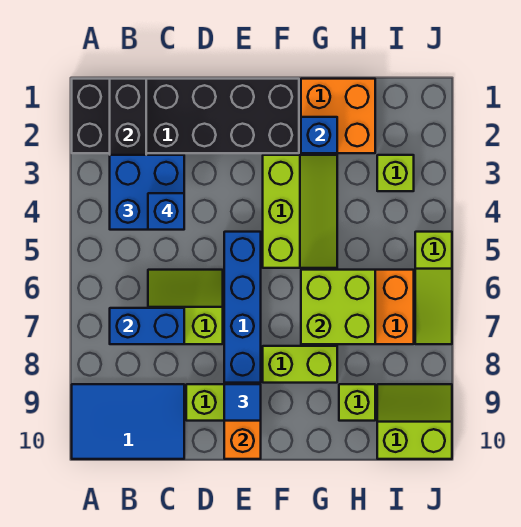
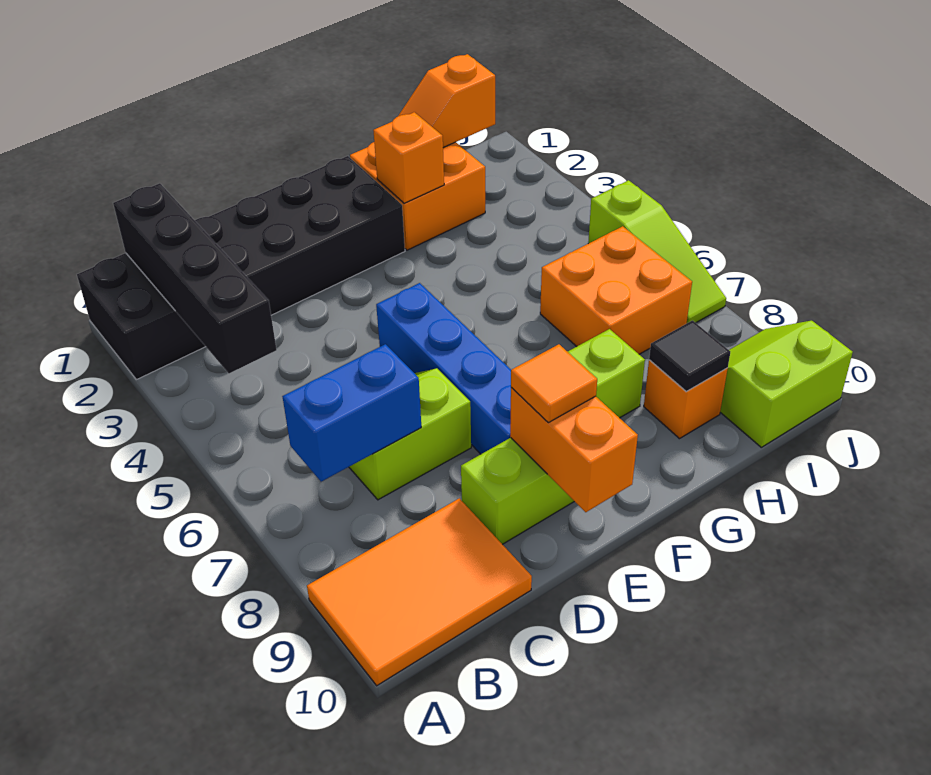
blue tile A9:C10 level 1 -> orange tile A9:C10 level 1
blue brick B3:C4 level 3 -> none
blue brick C4 level 4 -> none
blue tile E9 level 3 -> orange tile E9 level 3
lime slope F3:G5 level 1 top F -> none
blue brick G2 level 2 -> orange brick G2 level 2
lime brick G6:H7 level 2 -> none
none -> orange slope H1:I1 level 2 top I
lime brick H9 level 1 -> orange brick H9 level 1
none -> black tile H9 level 2
lime brick I3 level 1 -> none

